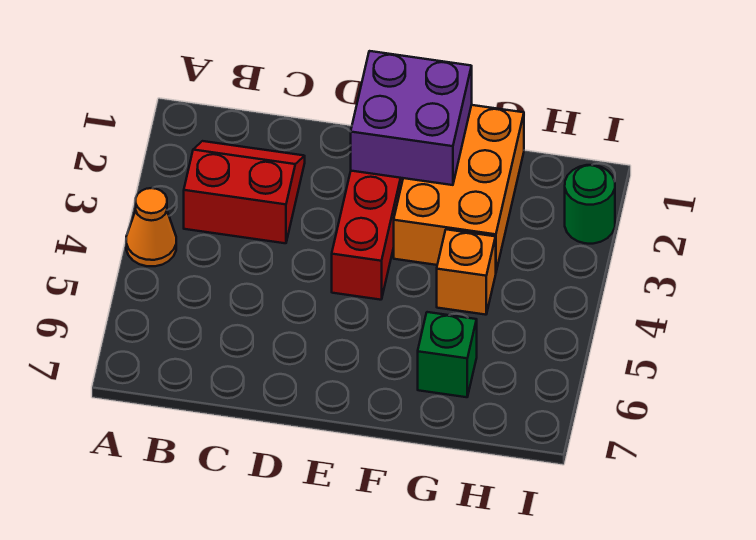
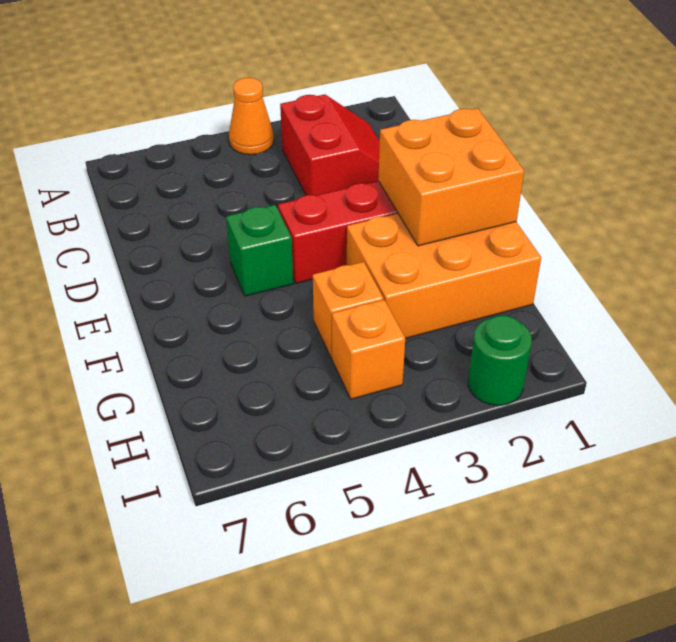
purple brick E1:F2 level 2 -> orange brick E1:F2 level 2
green brick G6 level 1 -> green brick E5 level 1
none -> orange brick H4 level 1

